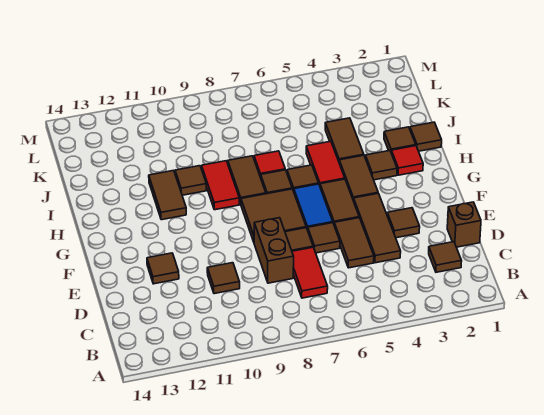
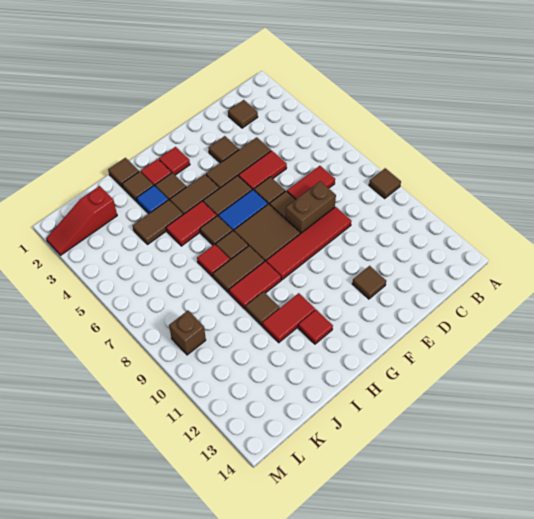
brown brick D1 level 1 -> brown brick L9 level 1
brown tile D5:E5 level 1 -> red tile D5:E5 level 1
none -> red tile D9:G9 level 1
brown tile D10 level 1 -> brown tile A9 level 1
none -> red tile G2 level 1
brown tile H11:I11 level 1 -> red tile H11:I11 level 1
none -> red tile H12 level 1
none -> blue tile I3 level 1
none -> red slope K2:M2 level 1 top K

